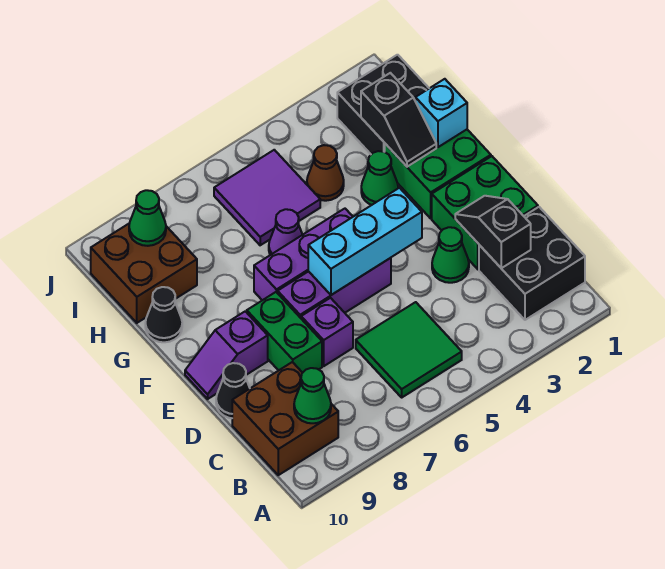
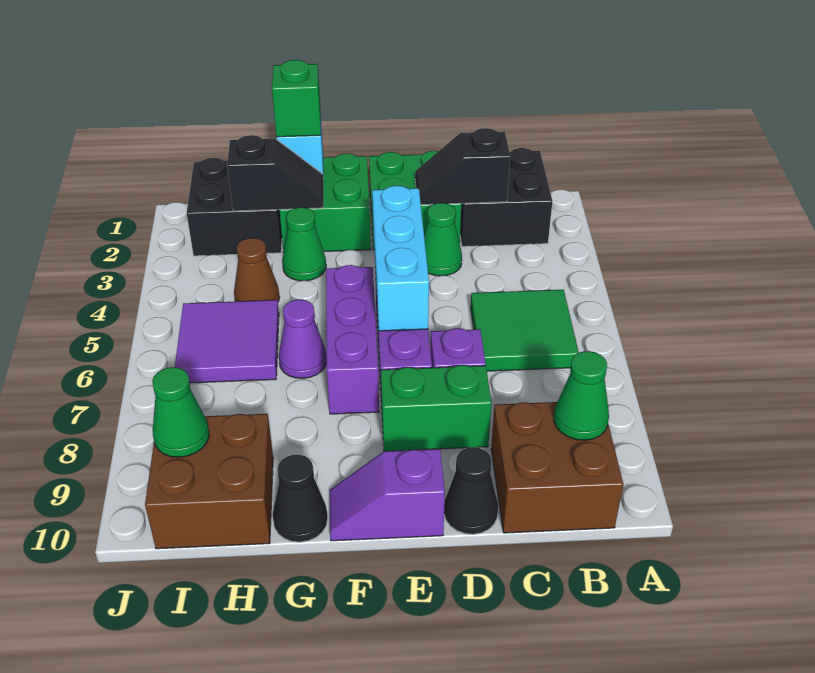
purple slope E9:E10 level 1 top 9 -> purple slope E10:F10 level 1 top E
none -> green brick G1 level 3

